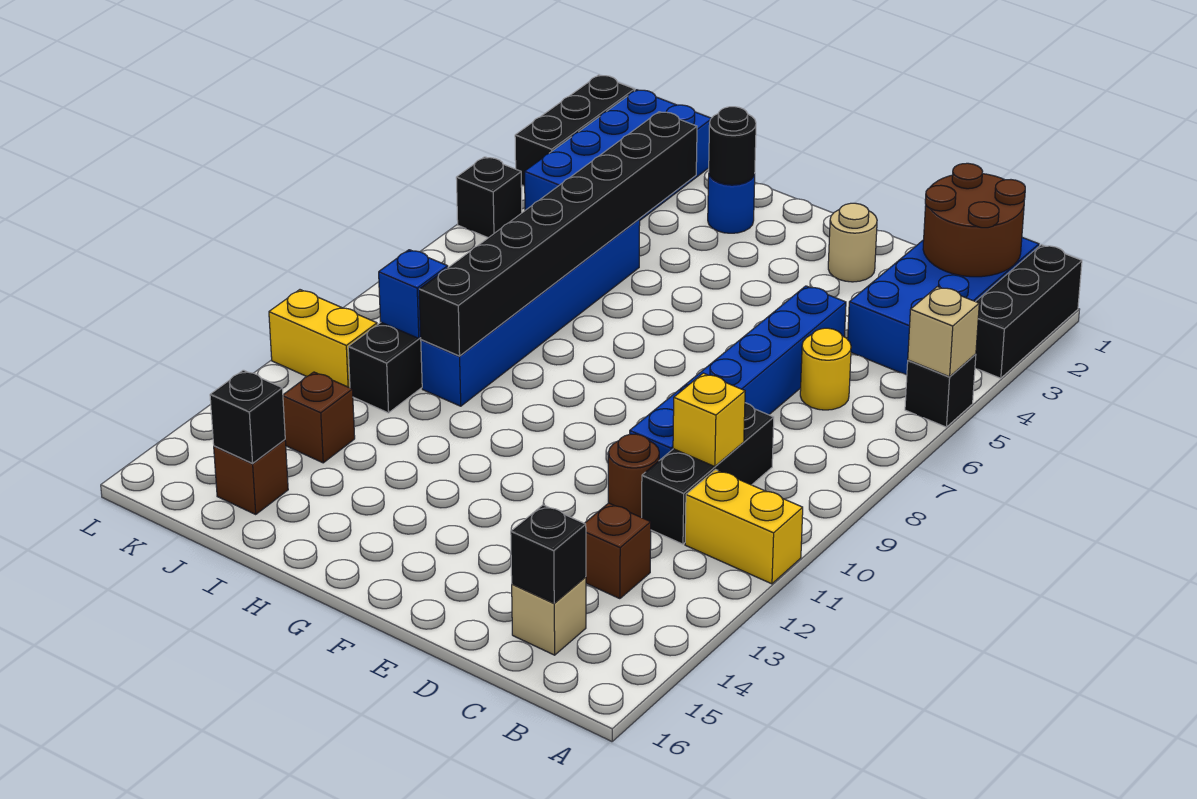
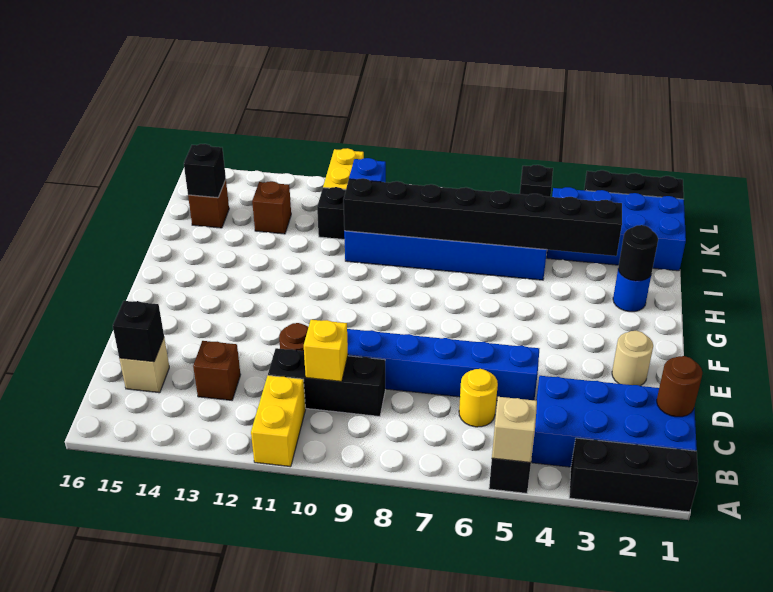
brown round brick B1:C2 level 2 -> brown round brick C1 level 2

